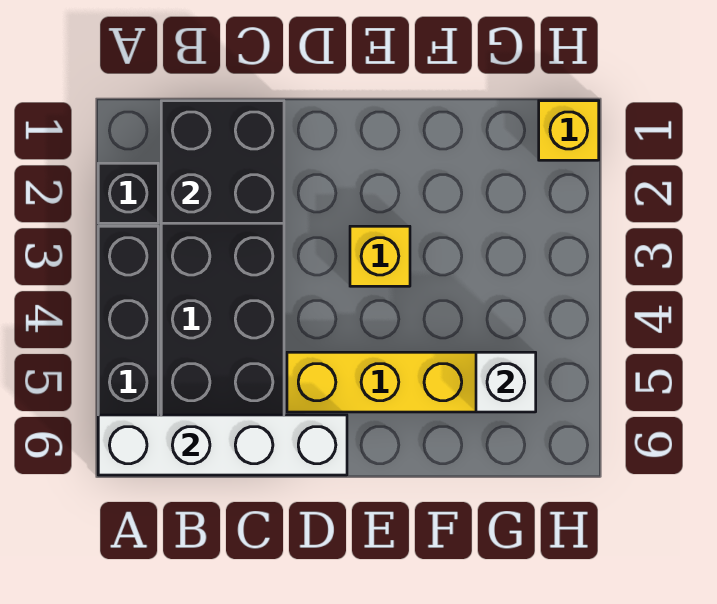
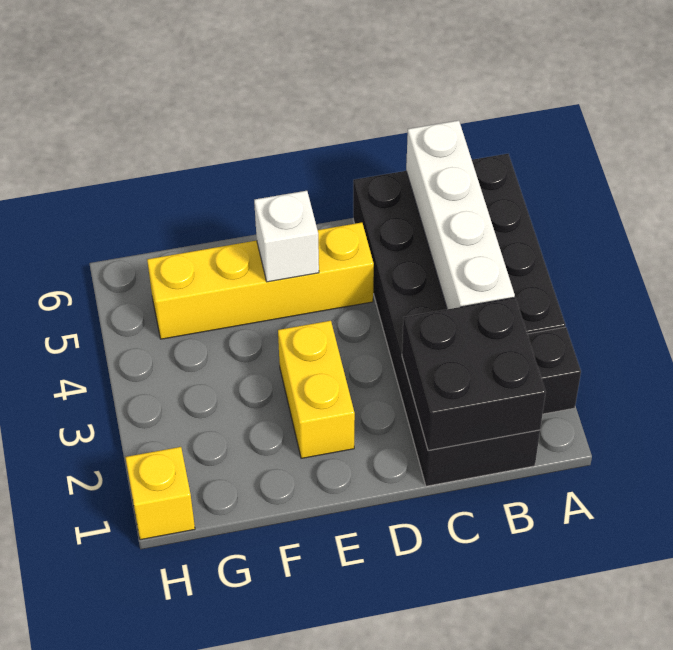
white brick A6:D6 level 2 -> white brick B3:B6 level 2
yellow brick E3 level 1 -> yellow brick E2:E3 level 1
white brick G5 level 2 -> white brick E5 level 2

